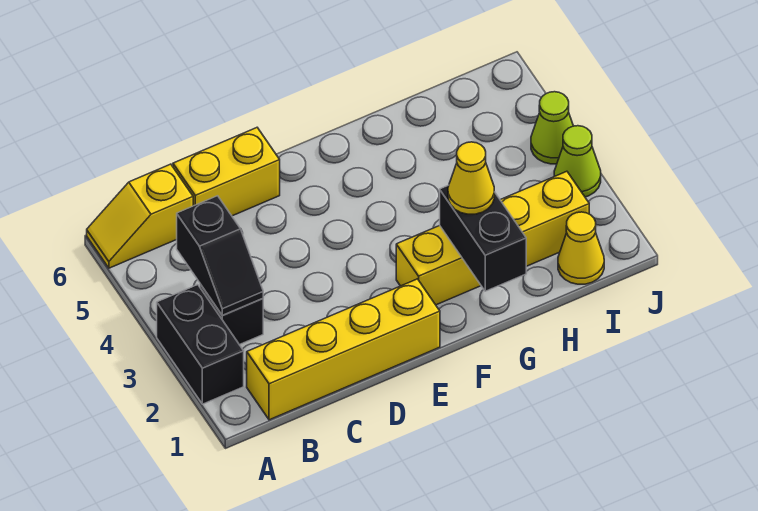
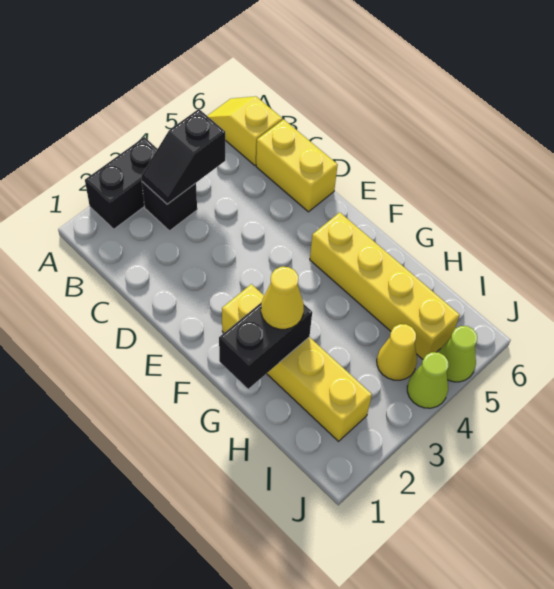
yellow brick B1:E1 level 1 -> yellow brick F5:I5 level 1
yellow cone I1 level 1 -> yellow cone I4 level 1
lime cone J3 level 1 -> lime cone J5 level 1

